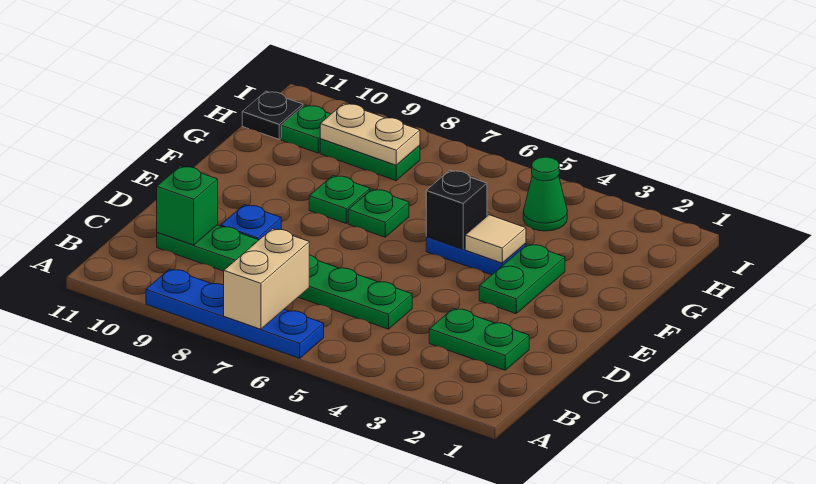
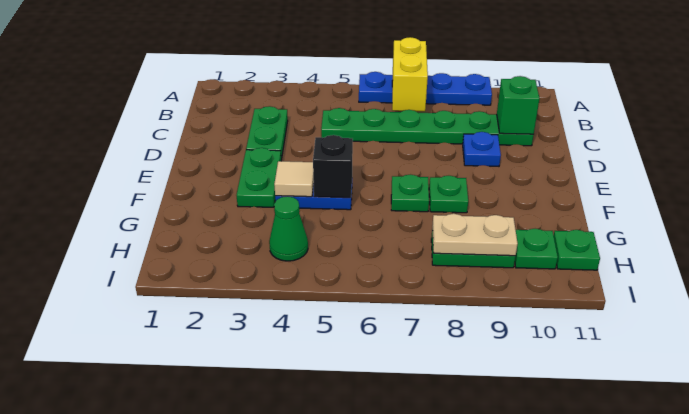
tan brick A7:B7 level 2 -> yellow brick A7:B7 level 2
green plate C2:C3 level 1 -> green plate C3:D3 level 1
black plate H11 level 1 -> green plate H11 level 1

